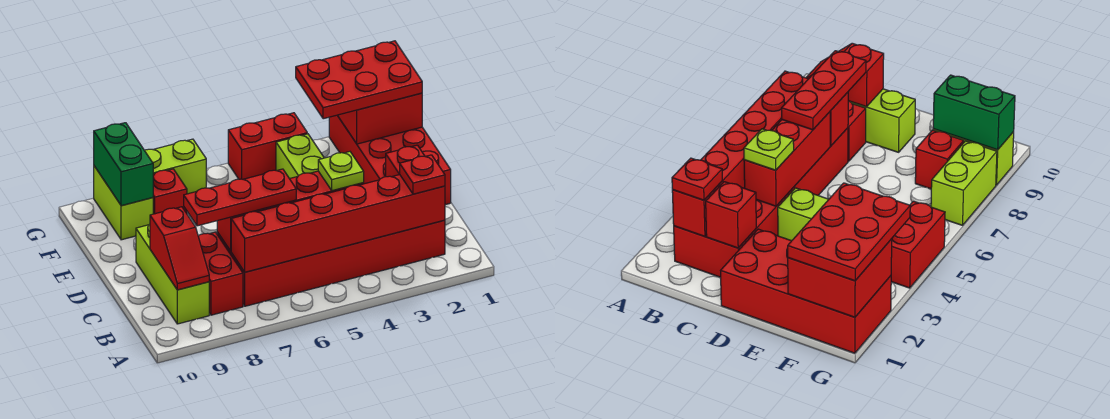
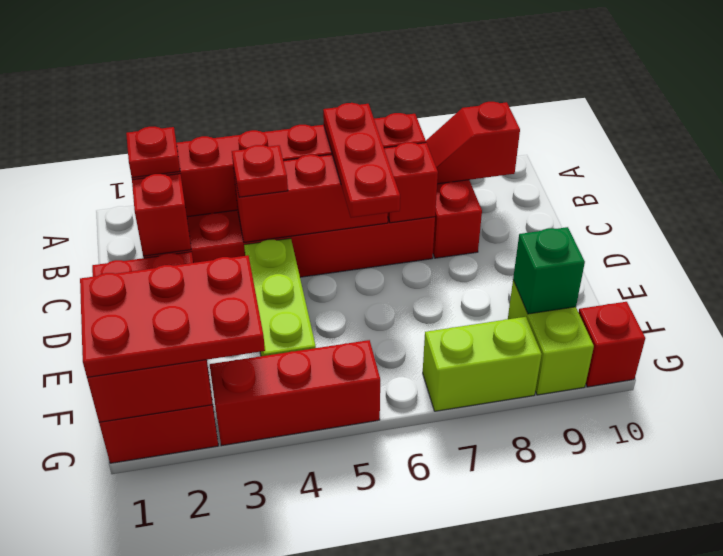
lime brick B9:D9 level 1 -> none
red slope B9:C9 level 2 top C -> red slope B8:B9 level 2 top 9
lime plate C4 level 3 -> red plate C4 level 3
red plate C6:C8 level 3 -> red plate B6:D6 level 3
red brick F8 level 1 -> red brick G10 level 1
green brick F9:G9 level 2 -> green brick F9 level 2
red brick G4:G5 level 1 -> red brick G3:G5 level 1

